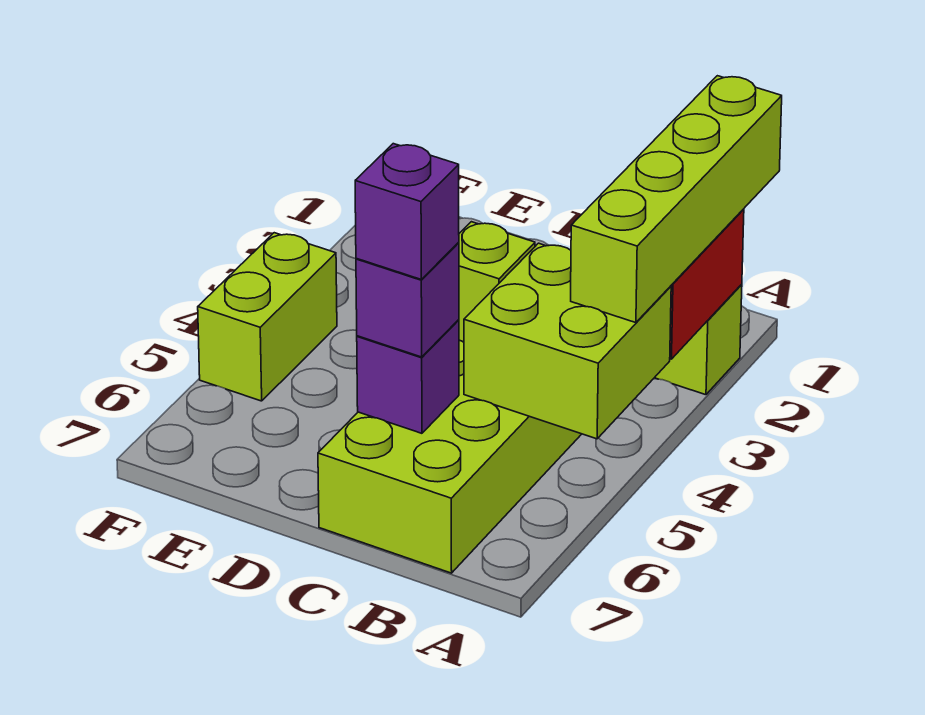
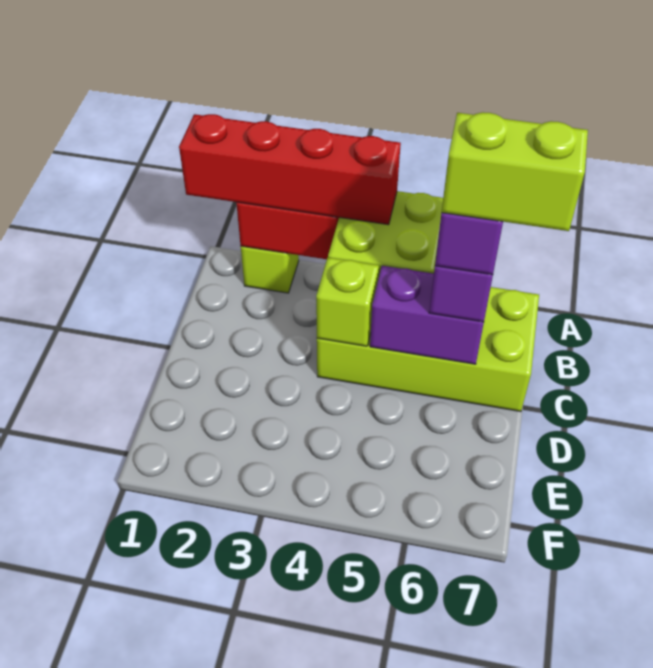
lime brick A1:A4 level 3 -> red brick A1:A4 level 3
purple brick C6 level 2 -> purple brick C5:C6 level 2
lime brick F4:F5 level 1 -> lime brick C6:C7 level 5

